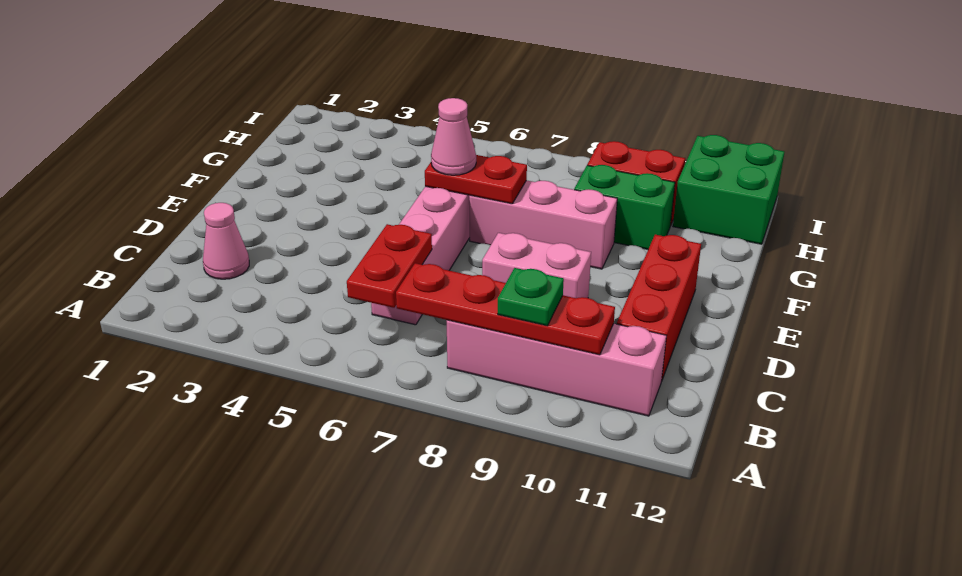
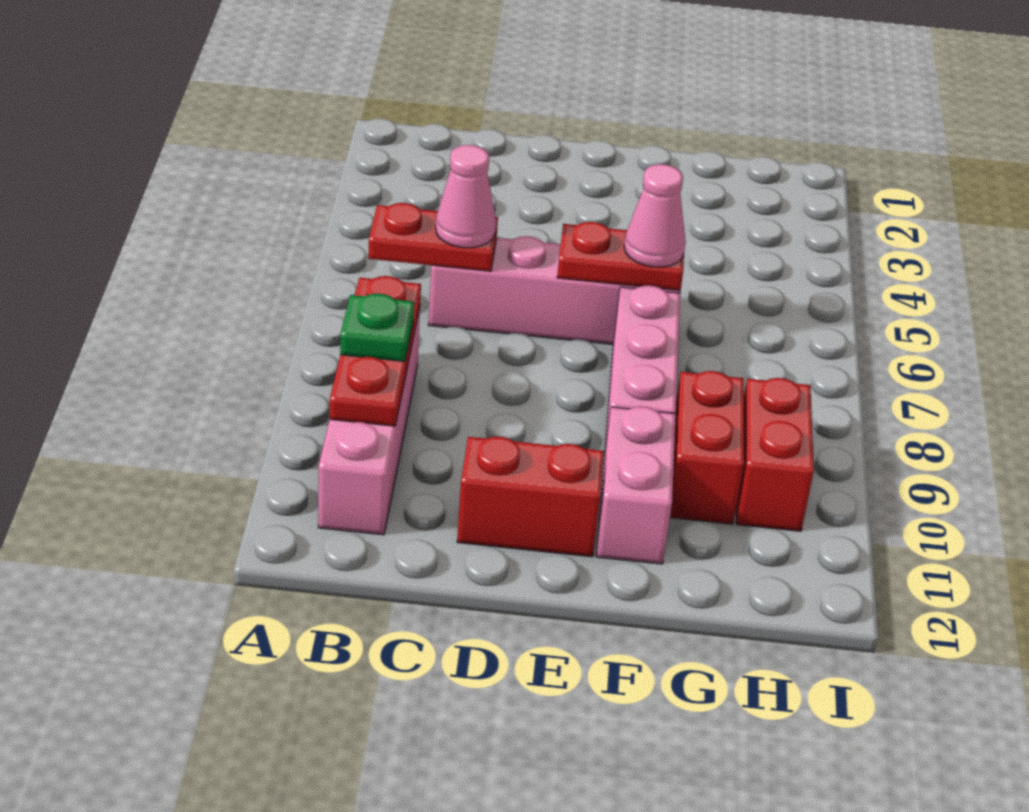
red plate B7:B10 level 2 -> red plate B8:B10 level 2
pink cone C2 level 1 -> pink cone C6 level 3
red brick C11:E11 level 1 -> red brick D11:E11 level 1
pink brick D8:D9 level 1 -> pink brick F10:F11 level 1
red plate F6:F7 level 2 -> red plate E6:F6 level 2
green brick G9:G10 level 1 -> red brick G9:G10 level 1
green brick H11:I12 level 1 -> none

